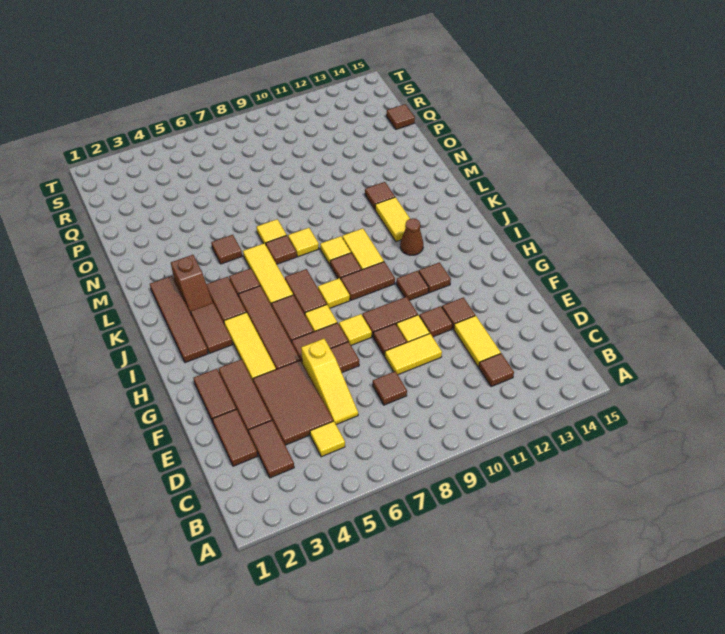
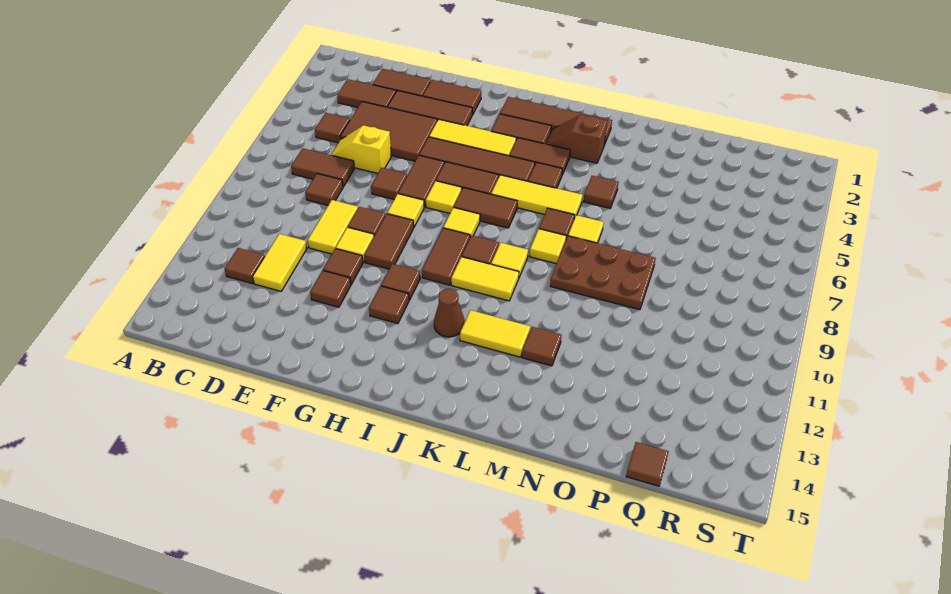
yellow tile C5 level 1 -> brown tile C5 level 1
none -> brown tile C7:D7 level 1
yellow slope D6:F6 level 1 top F -> yellow slope D6:E6 level 1 top E
yellow tile D12:E12 level 1 -> yellow tile D11:D12 level 1
none -> brown plate M8:O9 level 1

